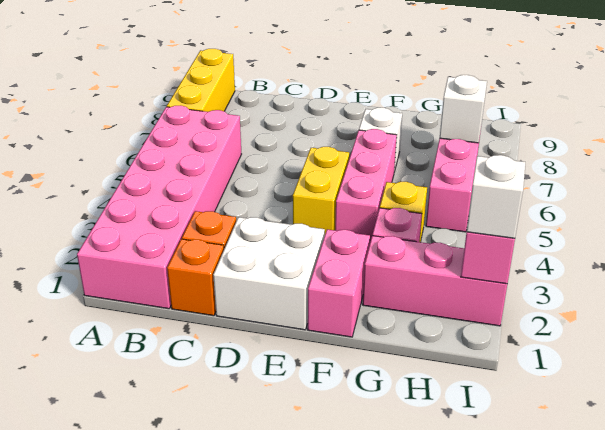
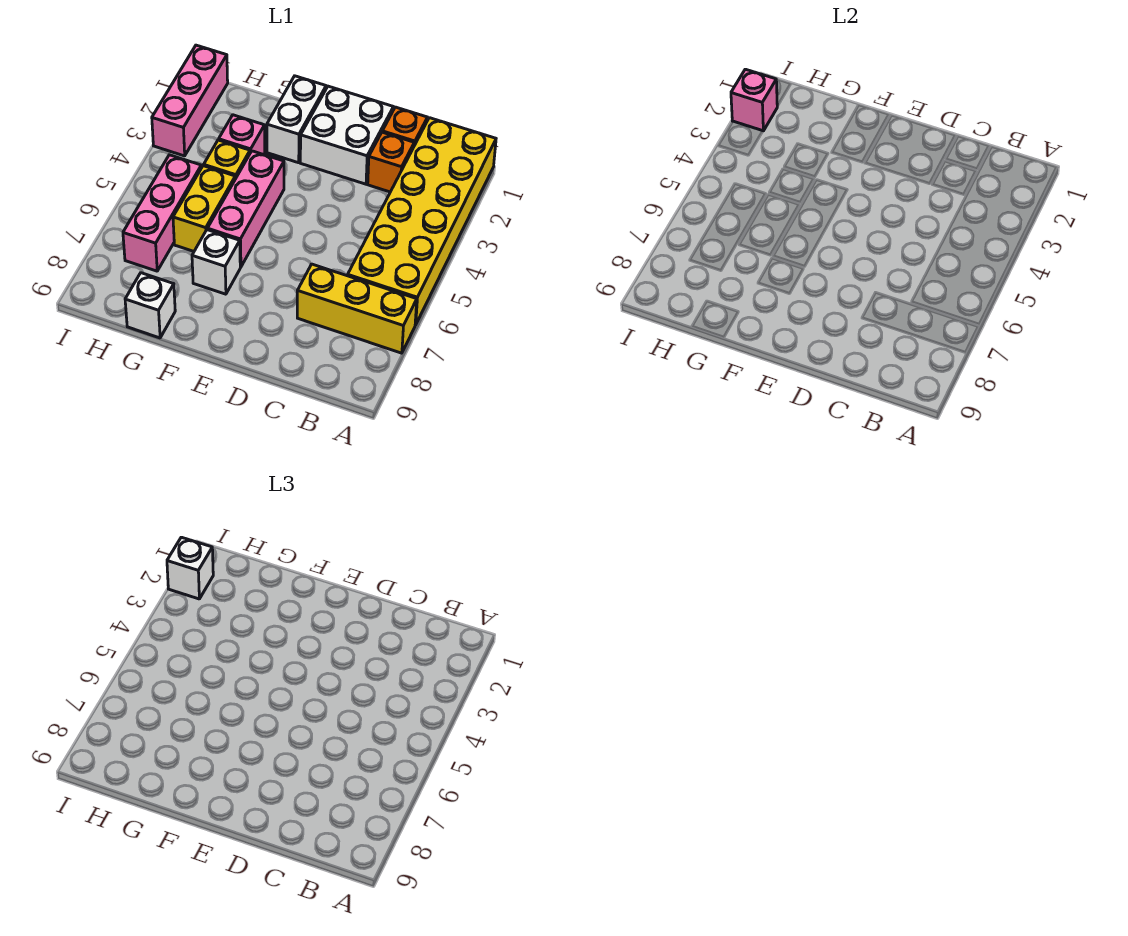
pink brick A1:B6 level 1 -> yellow brick A1:B6 level 1
yellow brick A7:A9 level 1 -> yellow brick A7:C7 level 1
yellow brick E4:E5 level 1 -> yellow brick G5:G6 level 1
pink brick F1:F2 level 1 -> white brick F1:F2 level 1
pink brick G2:I2 level 1 -> pink brick I1:I3 level 1
white brick H7 level 2 -> white brick G9 level 1

